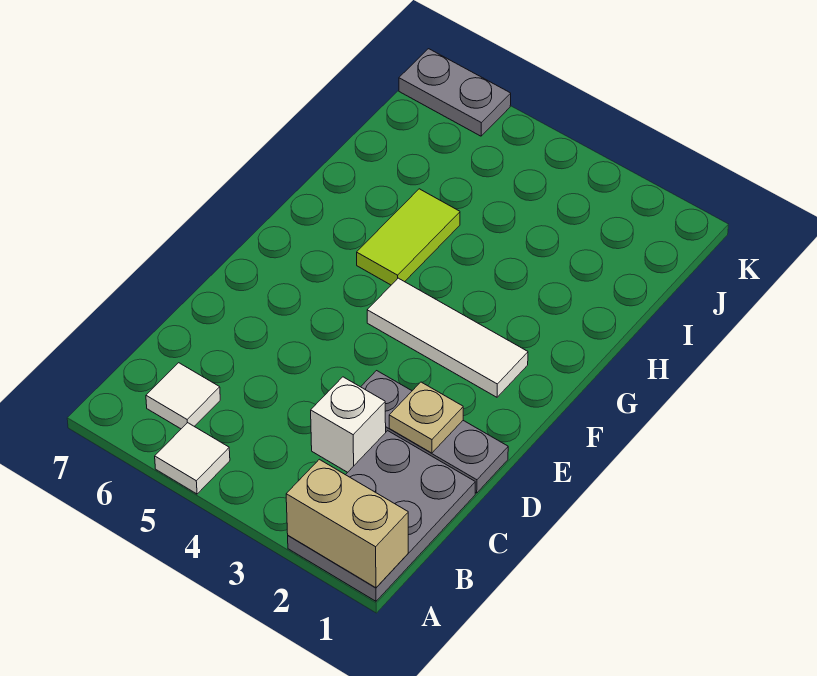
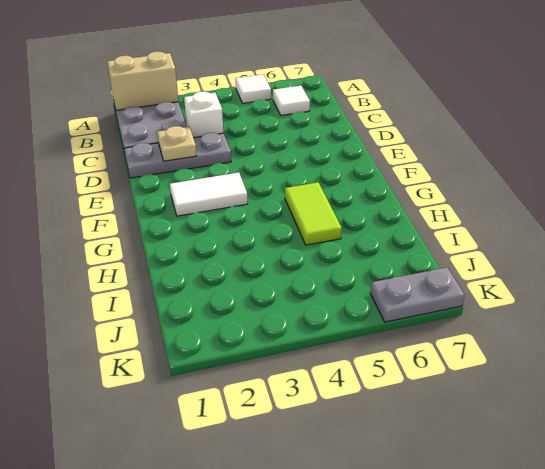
white tile F2:F4 level 1 -> white tile F2:F3 level 1

